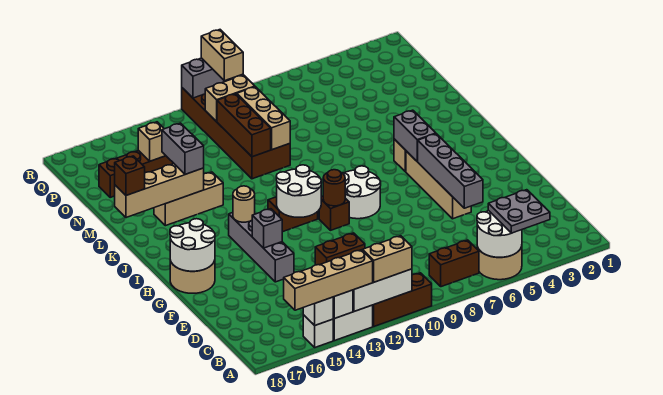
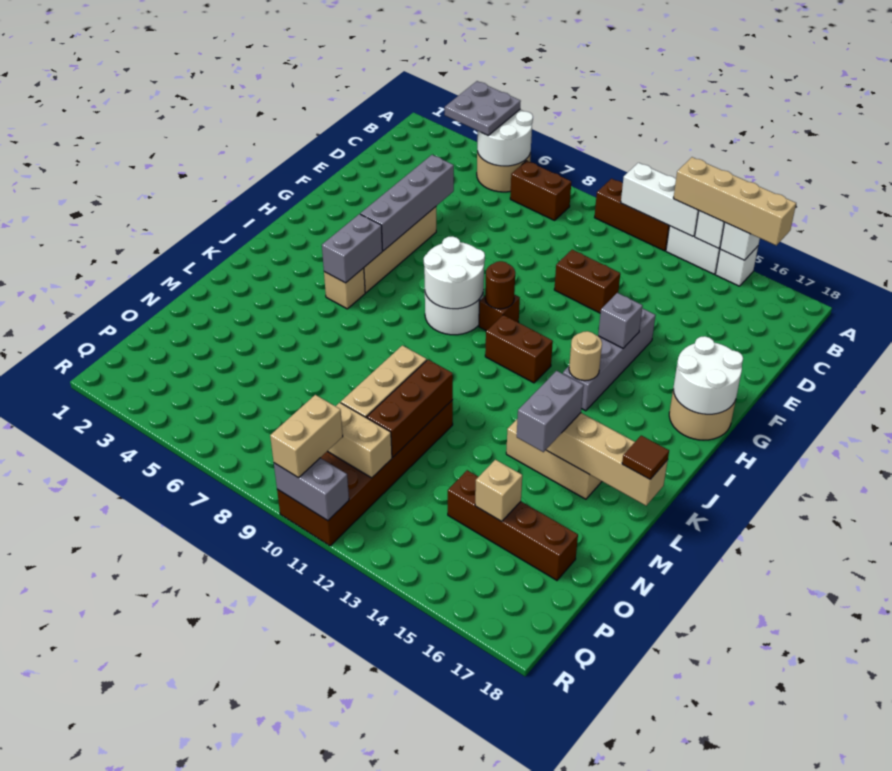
tan brick A11:A12 level 3 -> none
white round brick H11:I12 level 2 -> white round brick H8:I9 level 2
brown brick L18 level 3 -> brown tile L18 level 3

